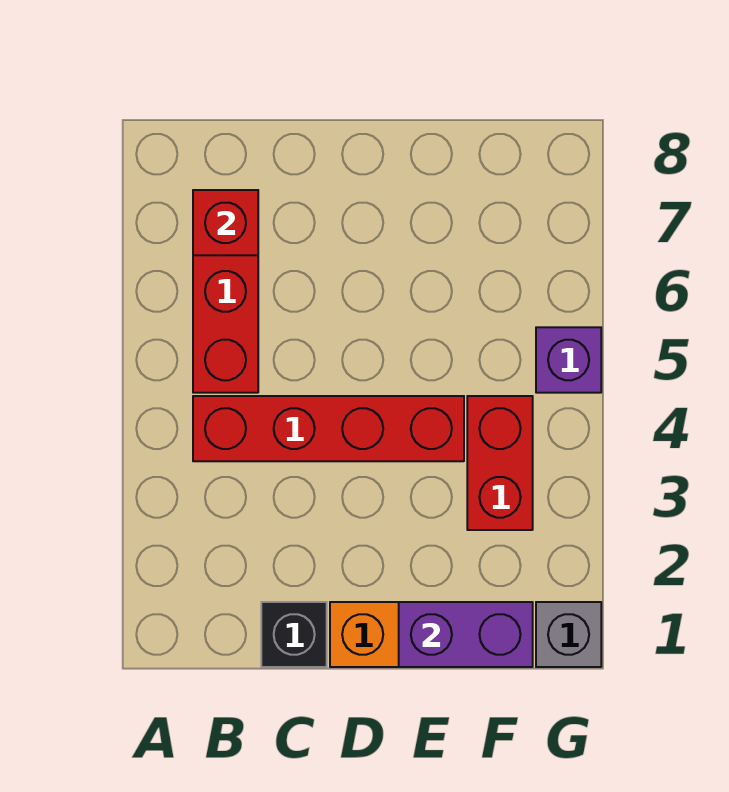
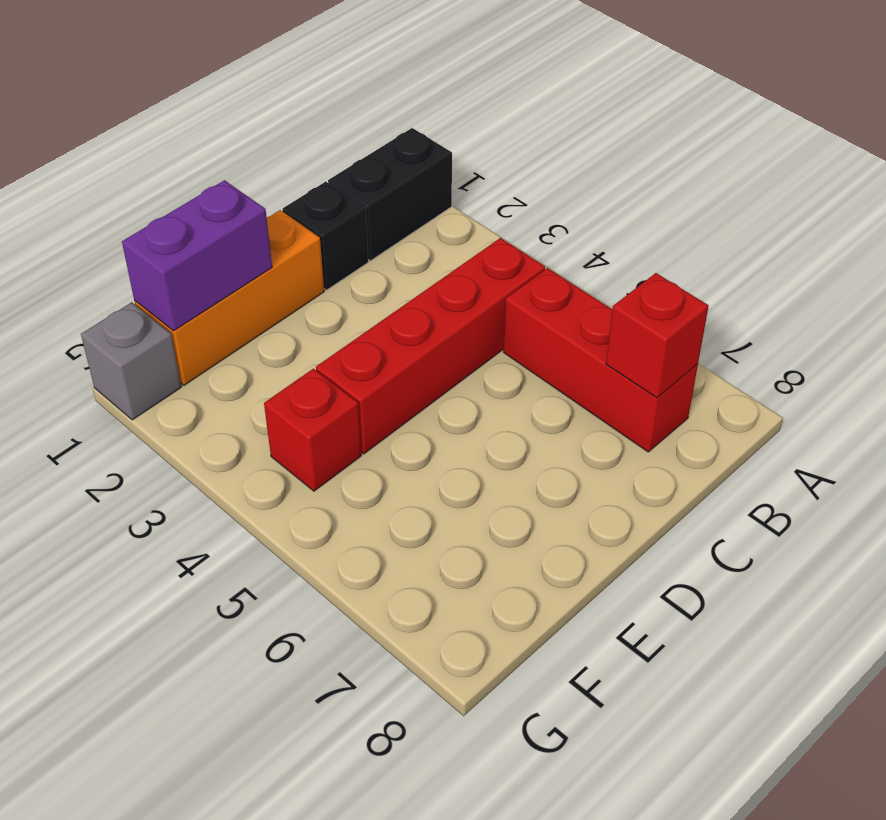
none -> black brick A1:B1 level 1
red brick F3:F4 level 1 -> red brick F4 level 1
purple brick G5 level 1 -> none

